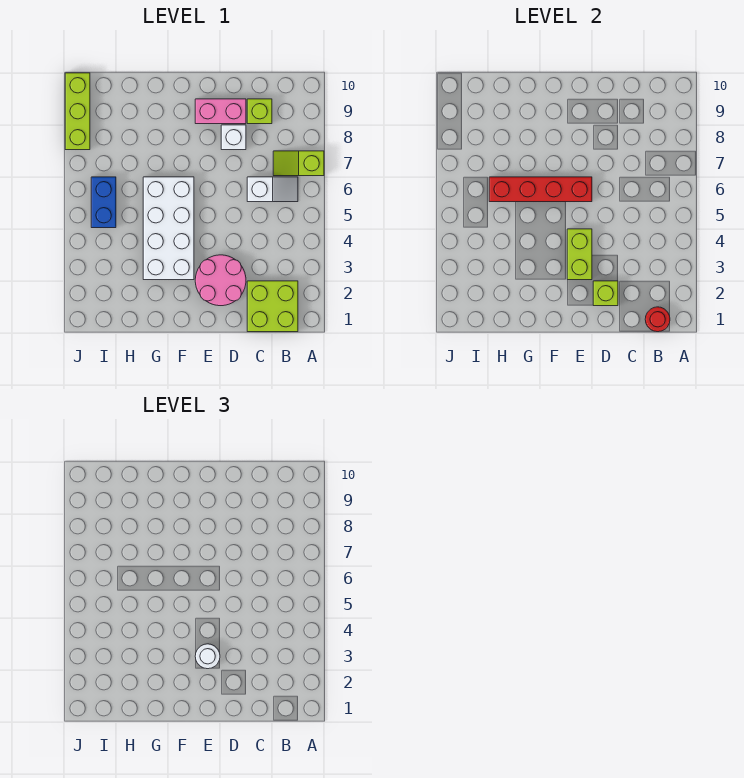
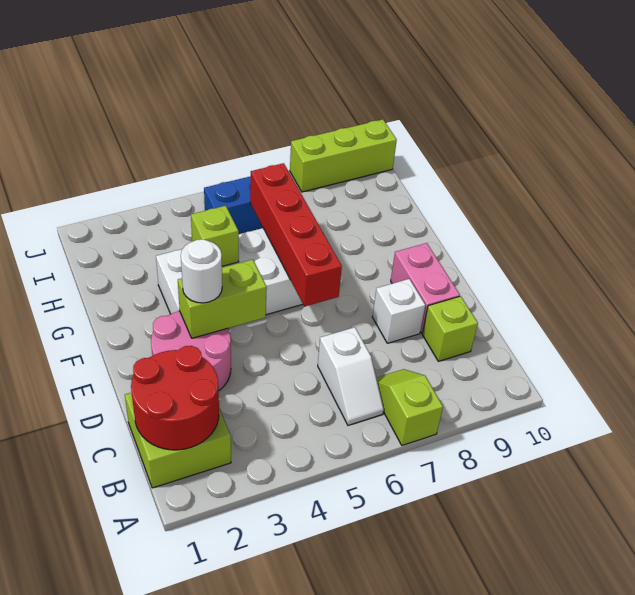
red round brick B1 level 2 -> red round brick B1:C2 level 2
lime brick D2 level 2 -> lime brick G4 level 2

